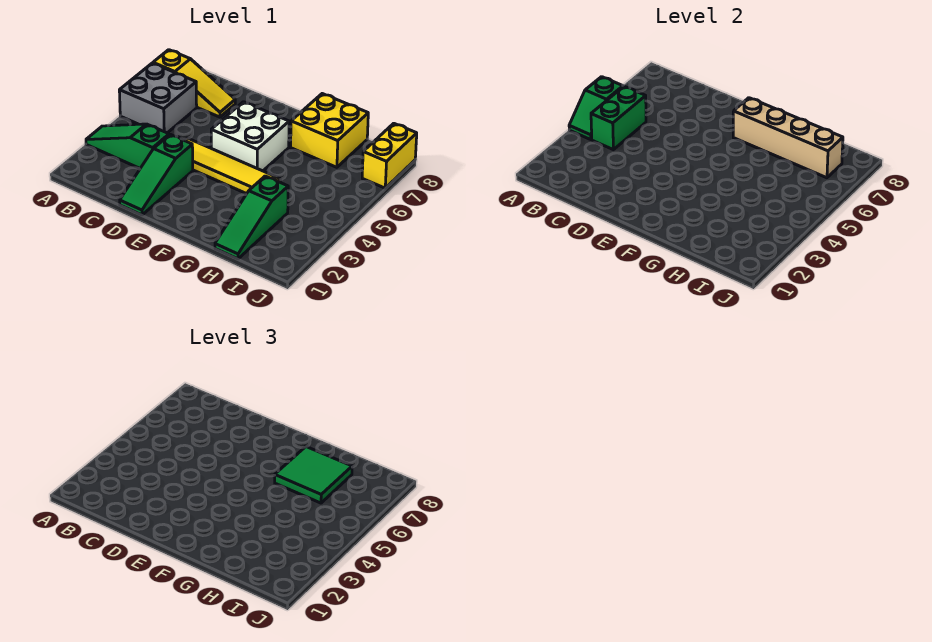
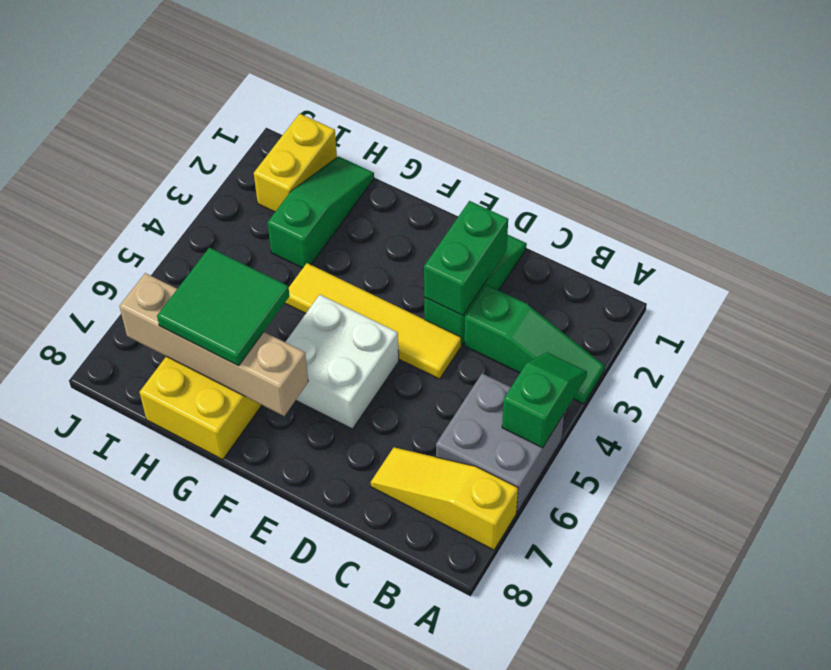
green brick B4:B5 level 2 -> green brick D2:D3 level 2
yellow brick J7:J8 level 1 -> yellow brick I1:I2 level 1

